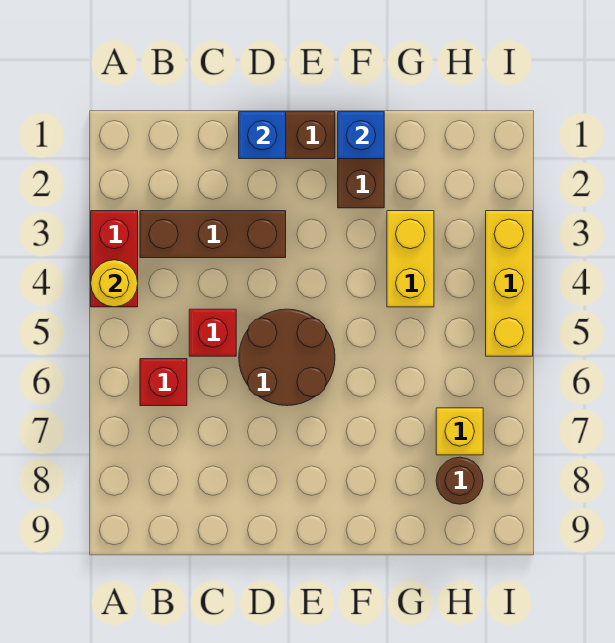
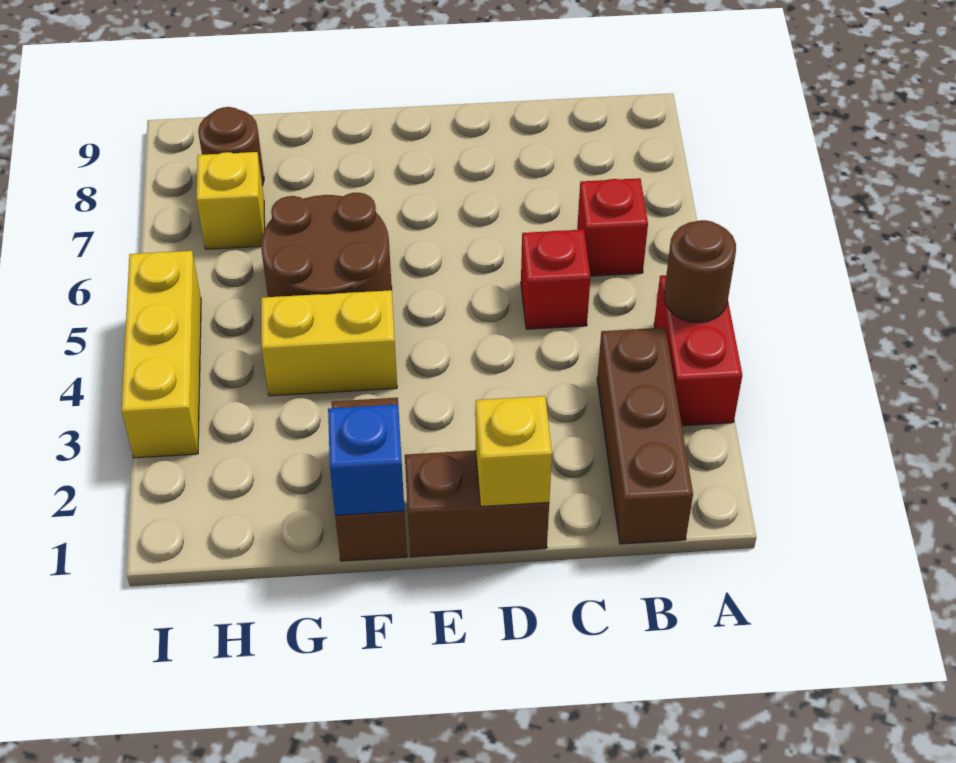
yellow round brick A4 level 2 -> brown round brick A4 level 2
brown brick B3:D3 level 1 -> brown brick B1:B3 level 1
blue brick D1 level 2 -> yellow brick D1 level 2
brown round brick D5:E6 level 1 -> brown round brick F5:G6 level 1
yellow brick G3:G4 level 1 -> yellow brick F4:G4 level 1

